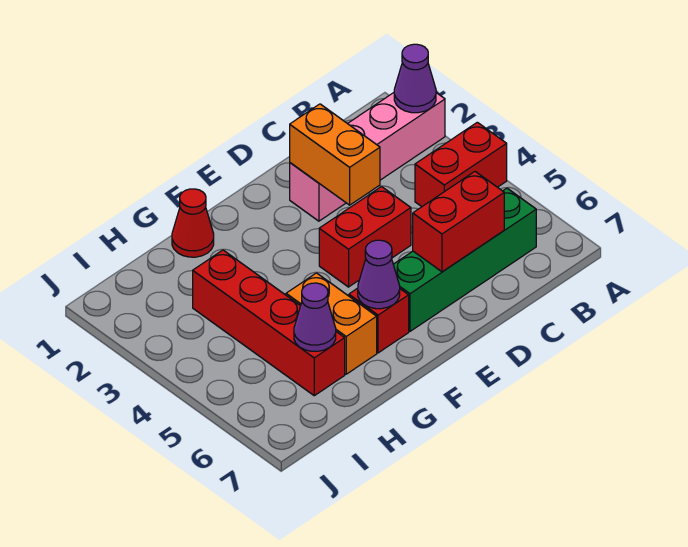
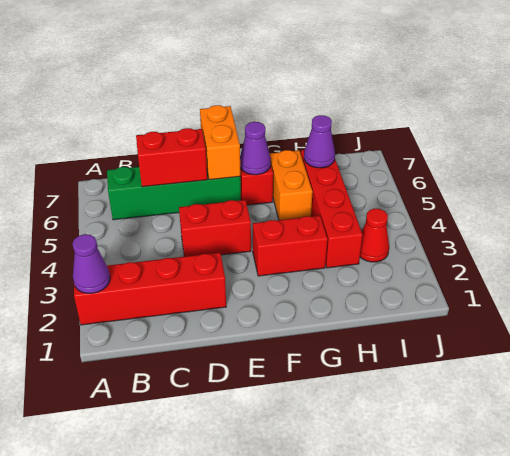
pink brick A2:D2 level 1 -> red brick A2:D2 level 1
red brick A4:B4 level 1 -> red brick F3:G3 level 1
orange brick D2:D3 level 2 -> orange brick E6:E7 level 2
red cone G1 level 1 -> red cone I3 level 1

